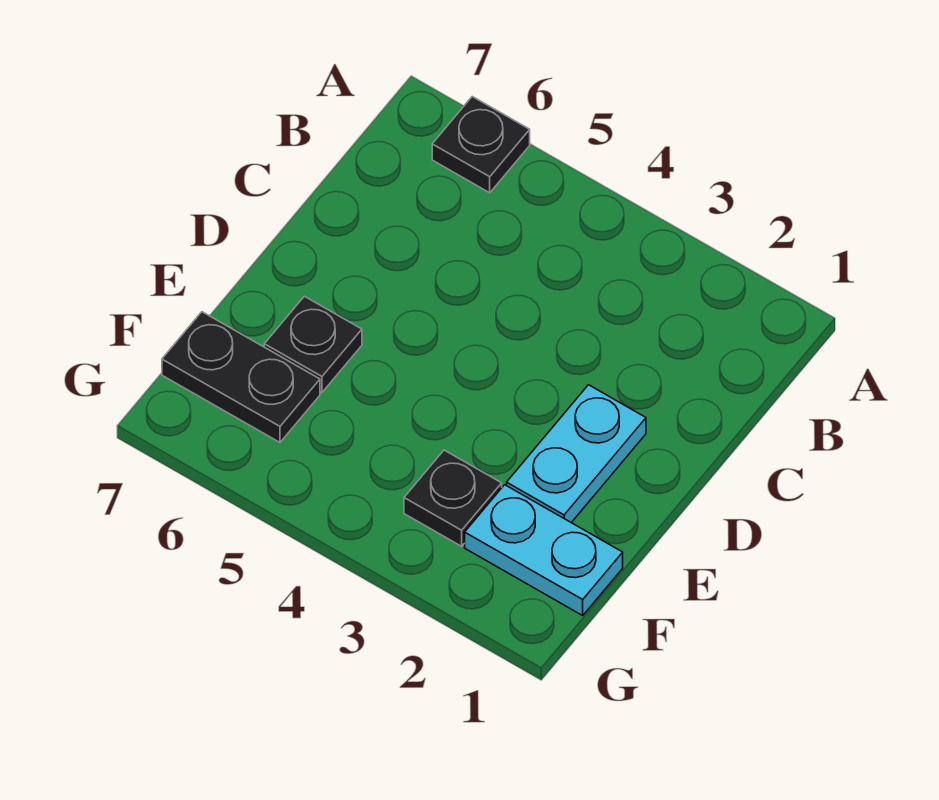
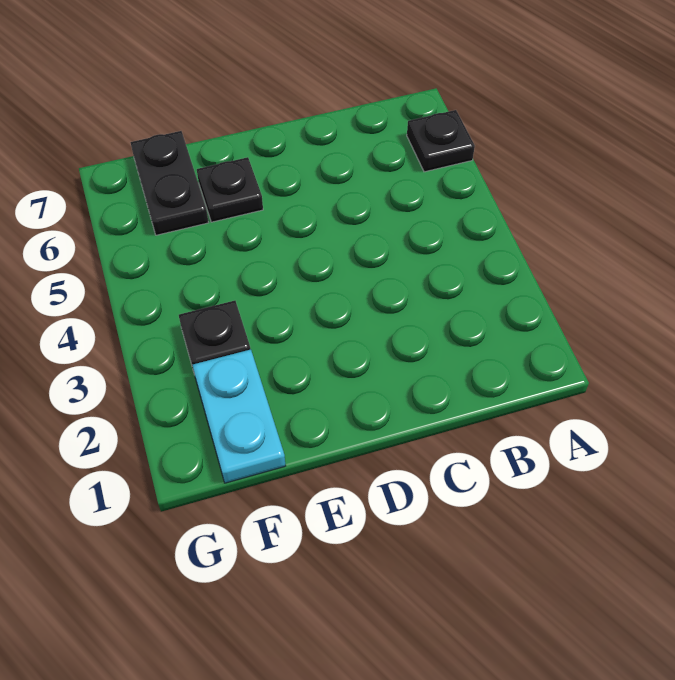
cyan plate D2:E2 level 1 -> none

